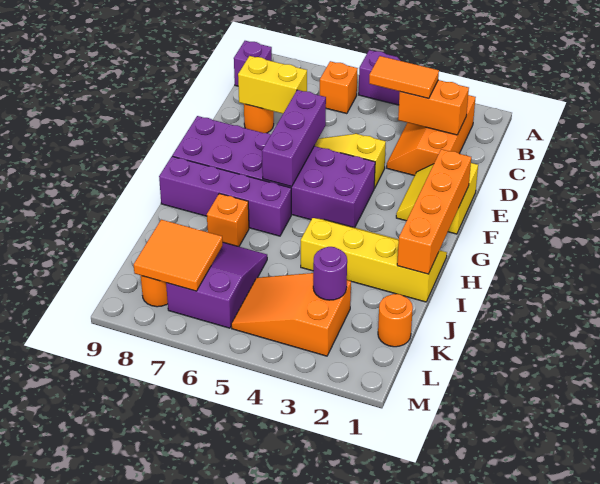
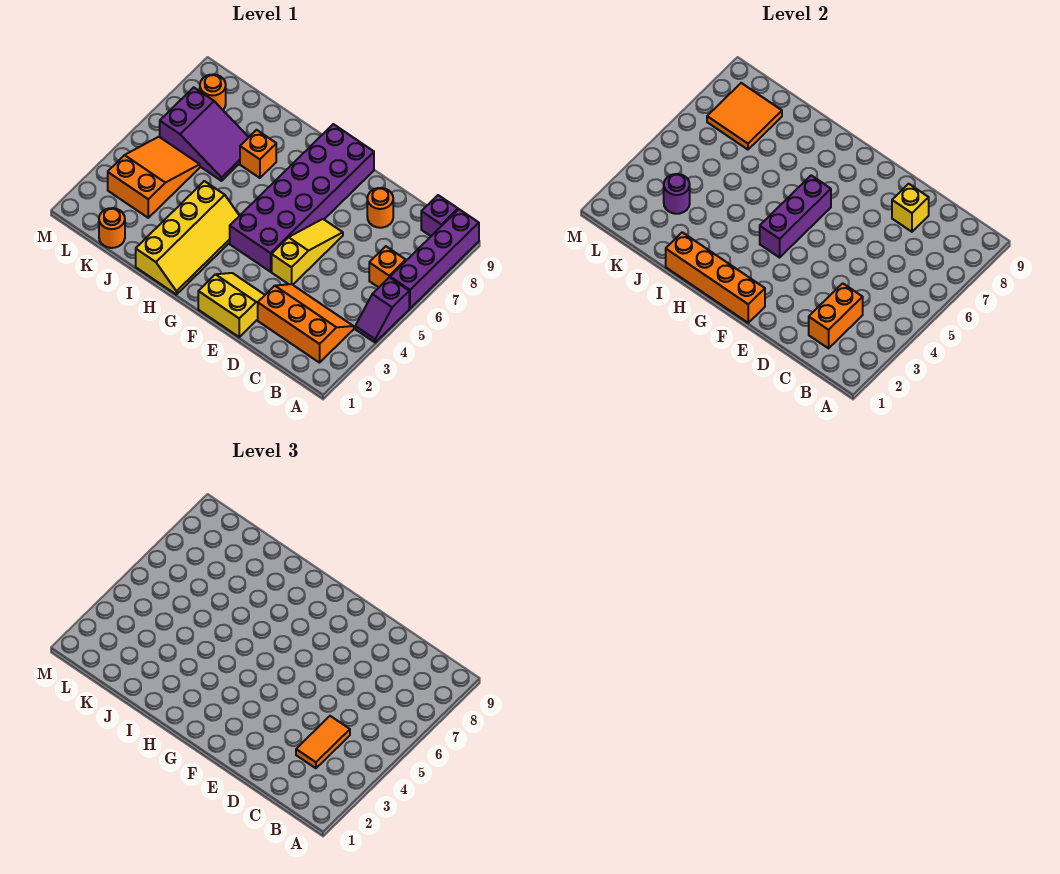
yellow brick D7:D8 level 2 -> yellow brick D8 level 2
purple brick E6:G6 level 2 -> purple brick G4:G6 level 2
purple brick H6:H9 level 1 -> purple brick A6:A9 level 1

